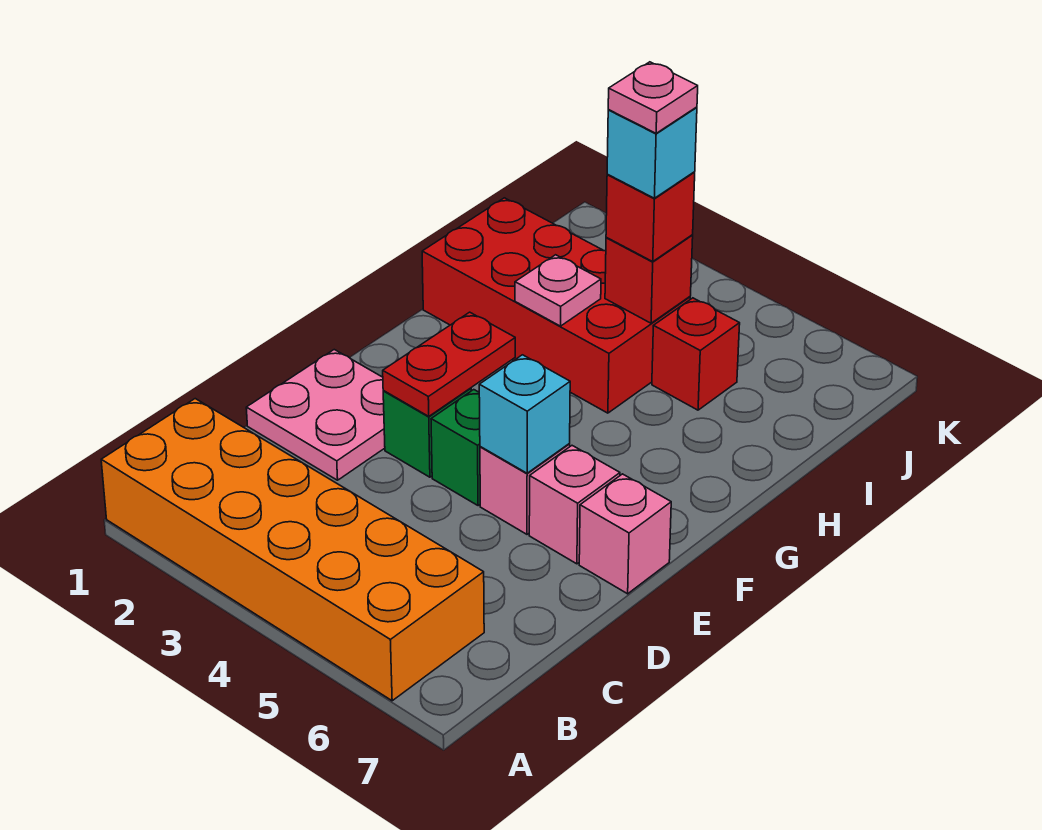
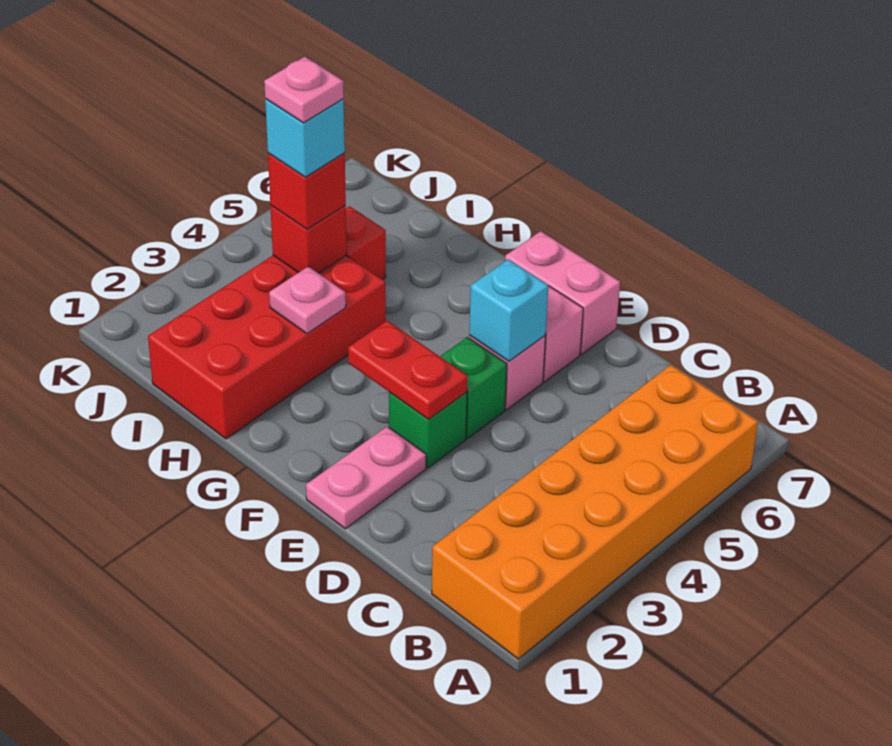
pink plate D1:E2 level 1 -> pink plate E1:E2 level 1
pink brick E7 level 1 -> pink brick E7:F7 level 1

